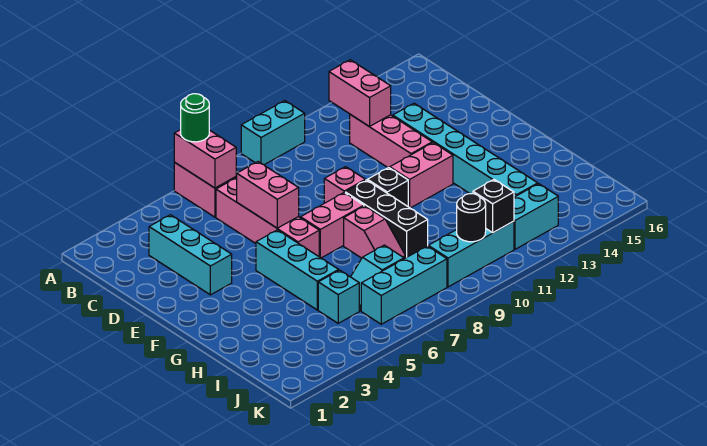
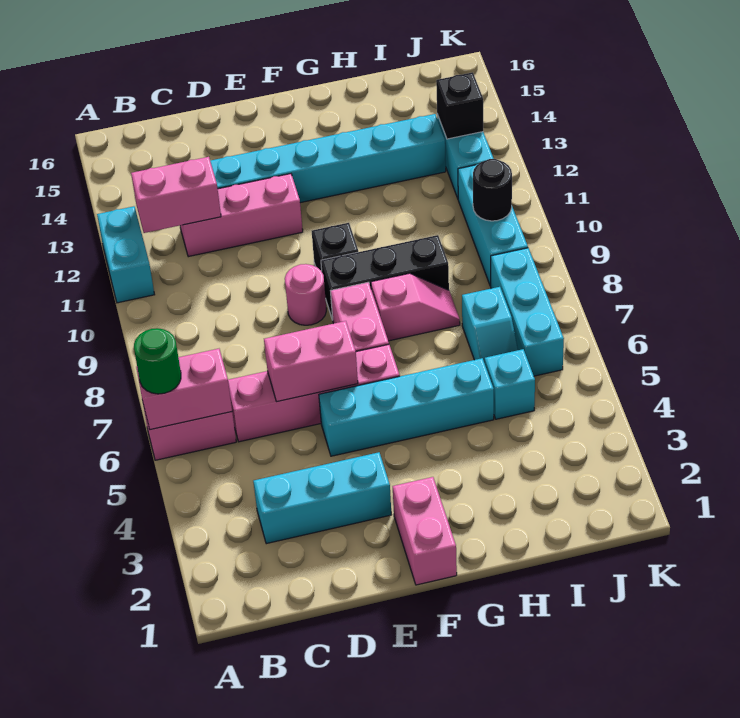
cyan brick A9:A10 level 1 -> cyan brick A11:A12 level 1
pink brick E9 level 1 -> pink round brick E9 level 1
cyan brick F5:H5 level 1 -> cyan brick E5:H5 level 1
pink brick F11:F12 level 1 -> pink brick F1:F2 level 1
black brick J11 level 2 -> black brick J13 level 2

